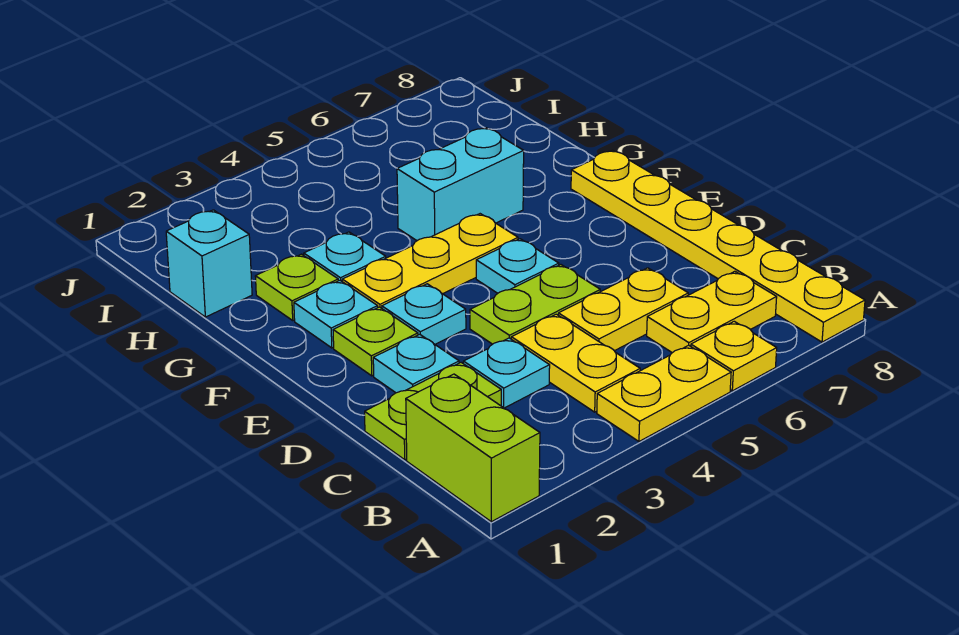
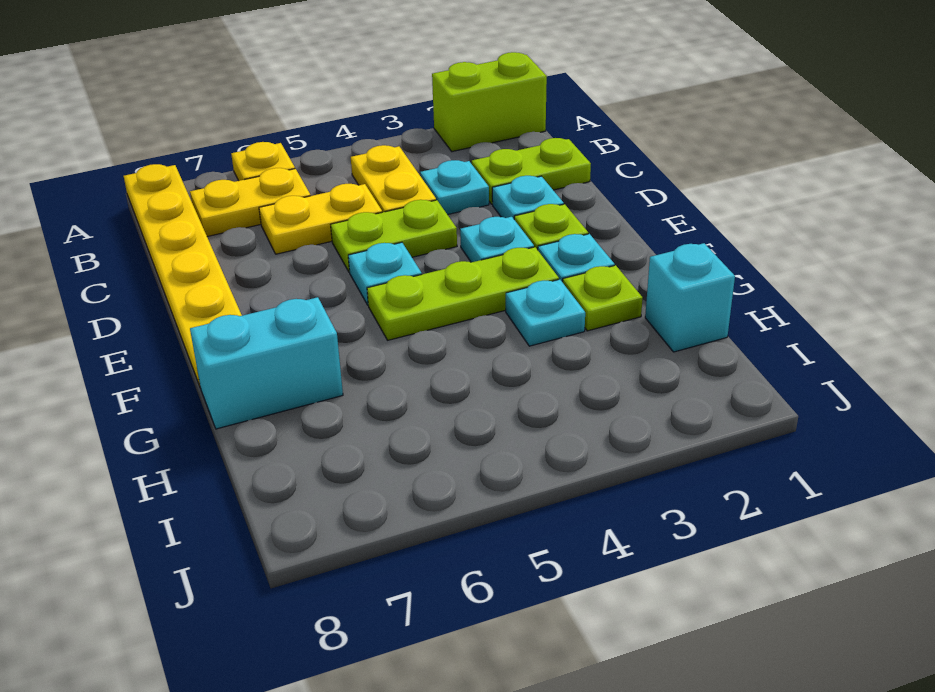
lime brick A1:B1 level 1 -> lime brick A1:A2 level 1
yellow plate A4:A5 level 1 -> none
yellow plate F3:F5 level 1 -> lime plate F3:F5 level 1
cyan brick G5:G6 level 1 -> cyan brick G7:G8 level 1

